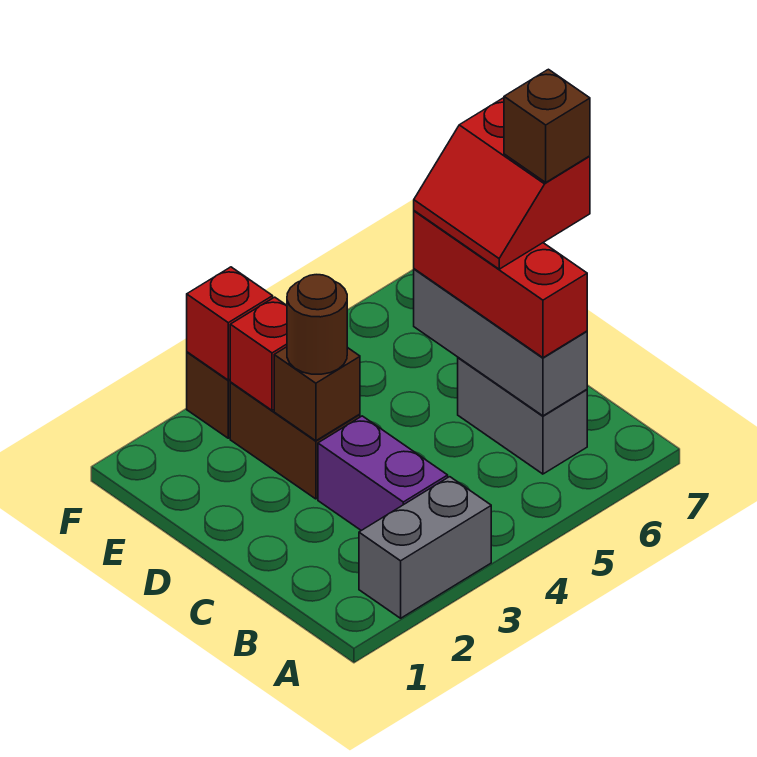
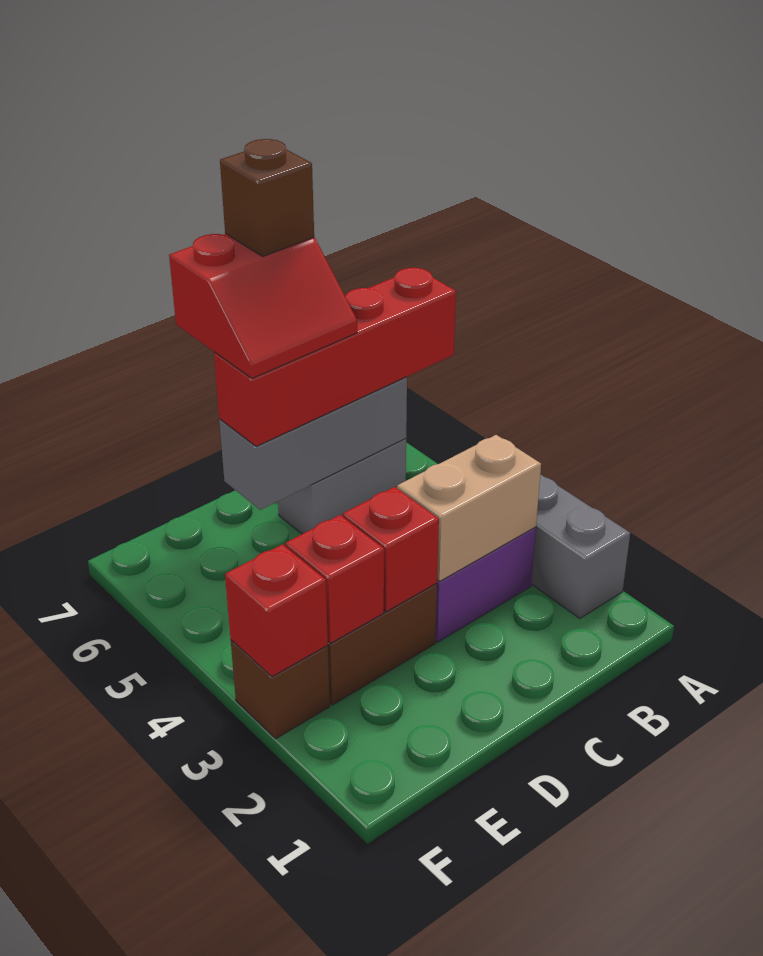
none -> tan brick B3:C3 level 2
red brick B6:D6 level 3 -> red brick A6:D6 level 3
brown brick D3 level 2 -> red brick D3 level 2
brown round brick D3 level 3 -> none

